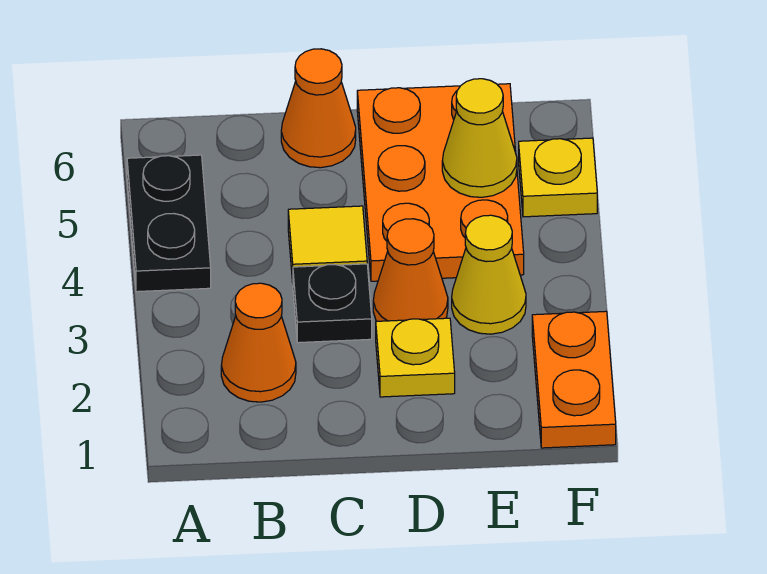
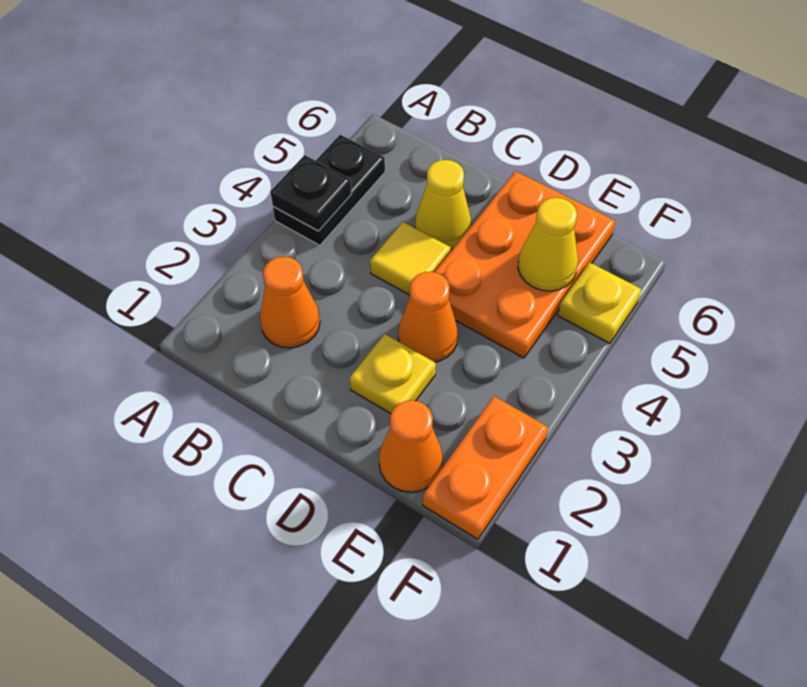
black plate C3 level 1 -> black plate A4 level 2
orange cone C6 level 1 -> orange cone E1 level 1
yellow cone E3 level 1 -> yellow cone C5 level 1

